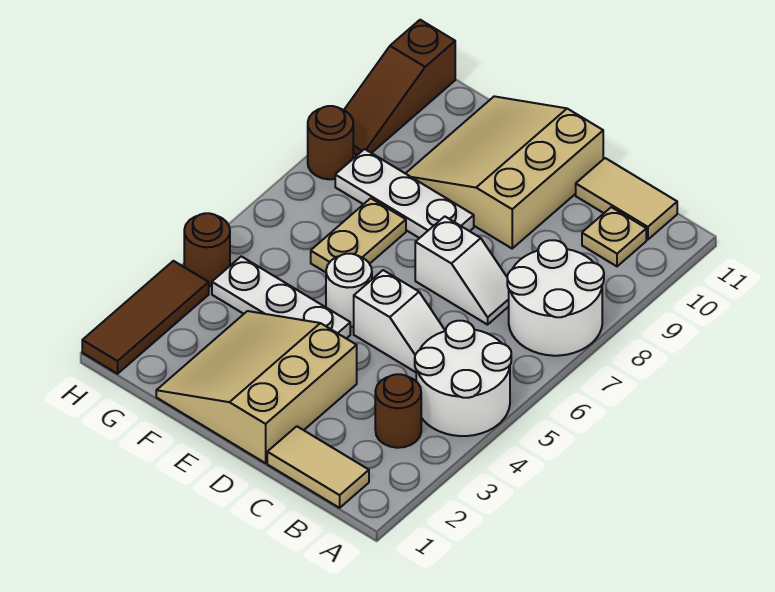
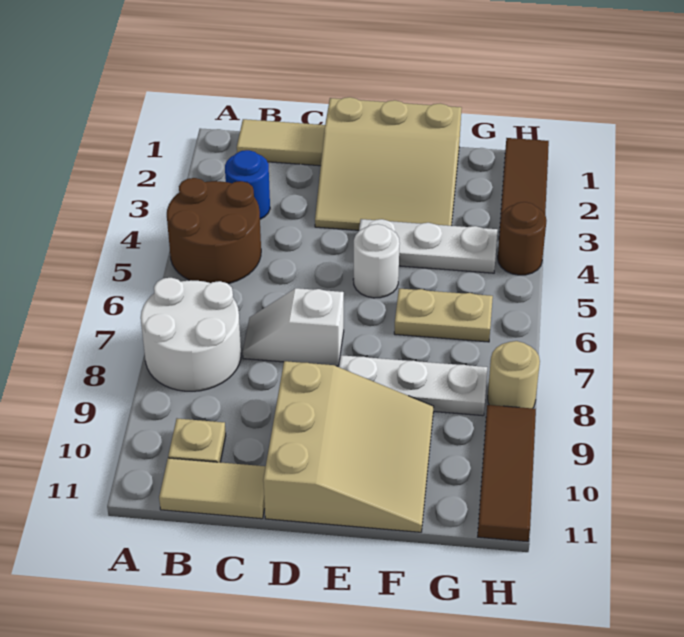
white round brick A4:B5 level 1 -> brown round brick A4:B5 level 1
brown round brick B3 level 1 -> blue round brick B3 level 1
white slope C5:D5 level 1 top D -> none
tan slope D1:F3 level 1 top D -> tan slope D1:F3 level 1 top 1
tan plate F6:F7 level 1 -> tan plate F6:G6 level 1
brown round brick H8 level 1 -> tan round brick H8 level 1
brown slope H9:H11 level 1 top 11 -> brown tile H9:H11 level 1

